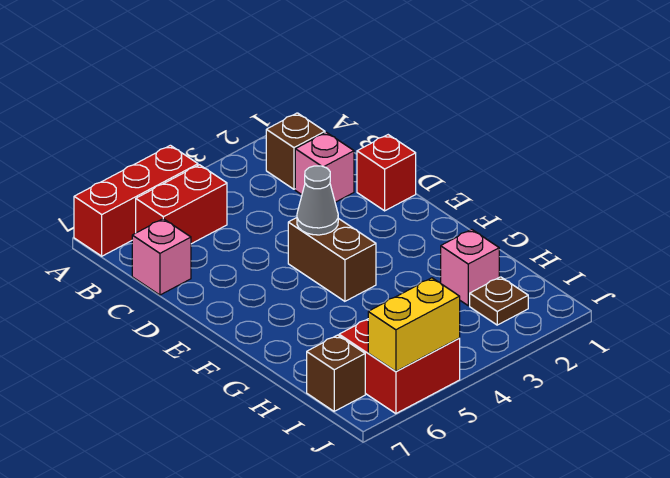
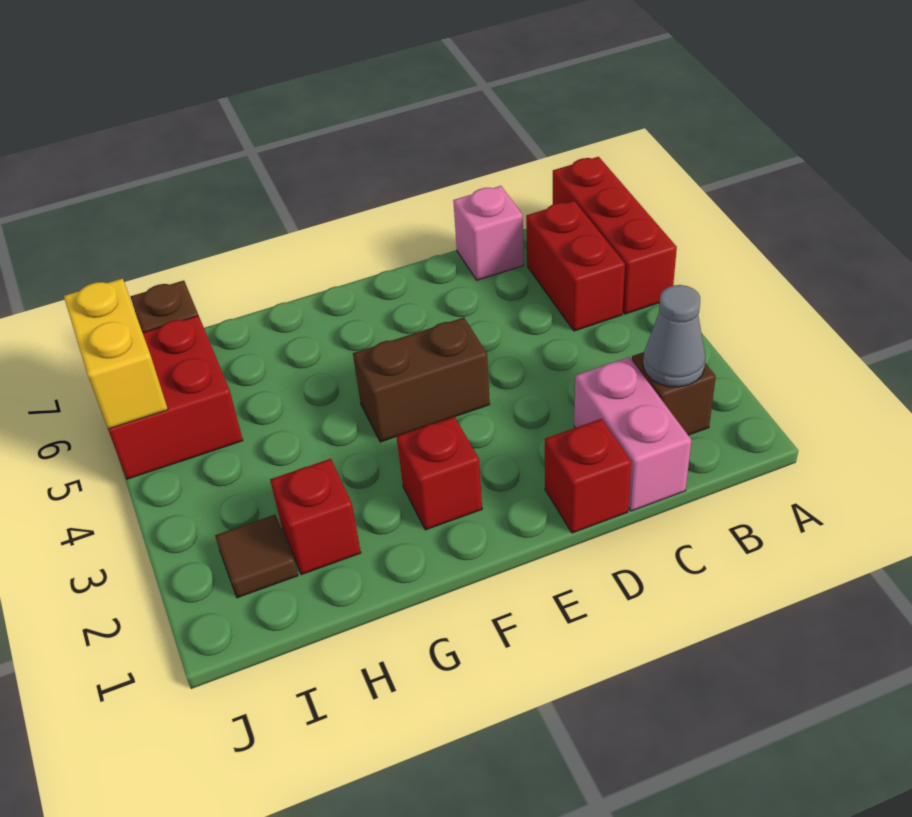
pink brick C2 level 1 -> pink brick C1:C2 level 1
grey cone E4 level 2 -> grey cone B2 level 2
none -> red brick F2 level 1
pink brick H2 level 1 -> red brick H2 level 1
brown plate I2 level 1 -> brown tile I2 level 1

